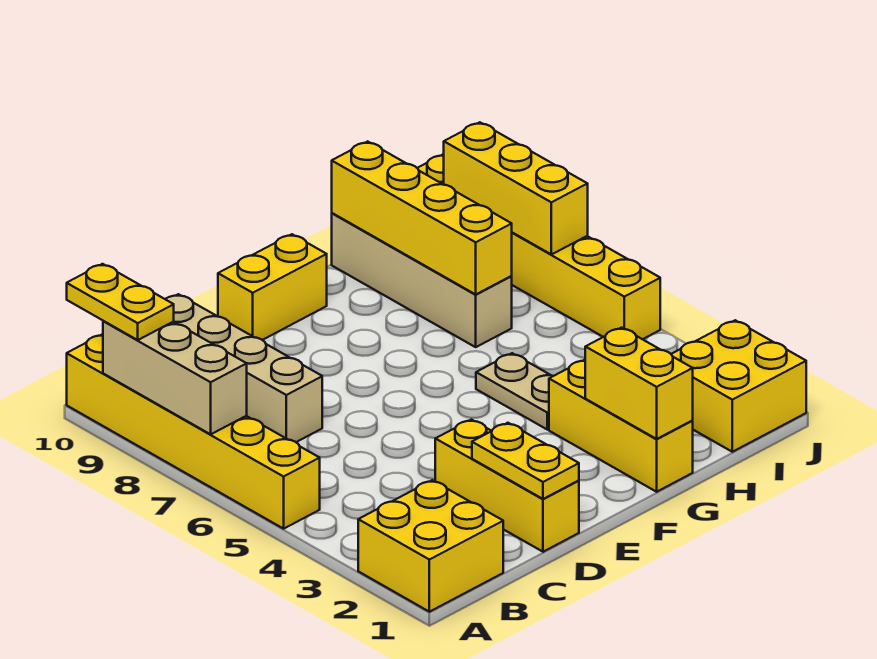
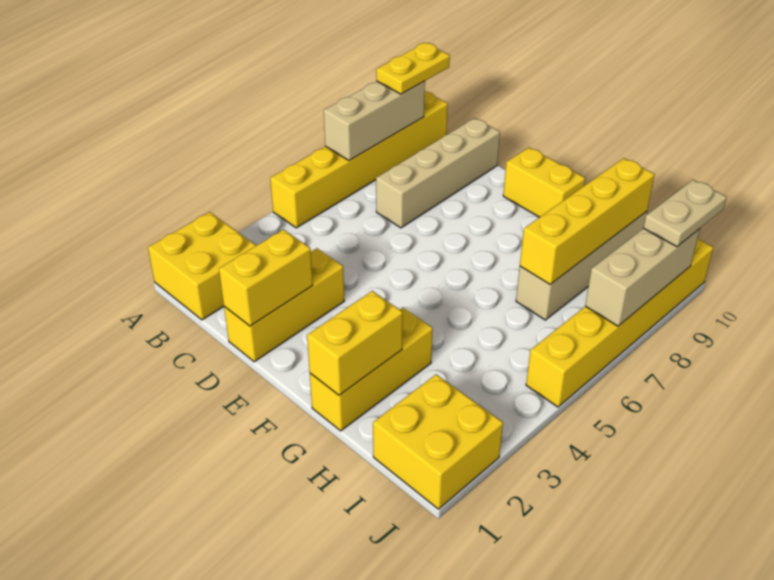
yellow plate D1:D2 level 2 -> yellow brick D1:D2 level 2
tan plate G4:G5 level 1 -> tan plate J9:J10 level 3
yellow brick J7:J9 level 2 -> tan brick J7:J9 level 2

